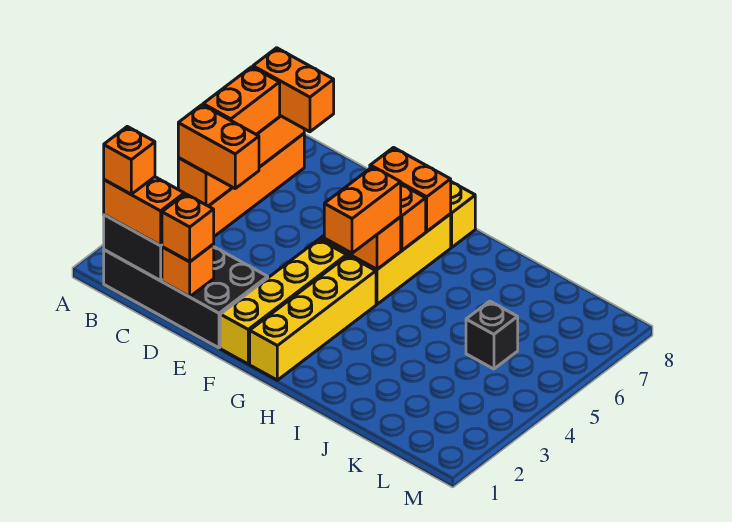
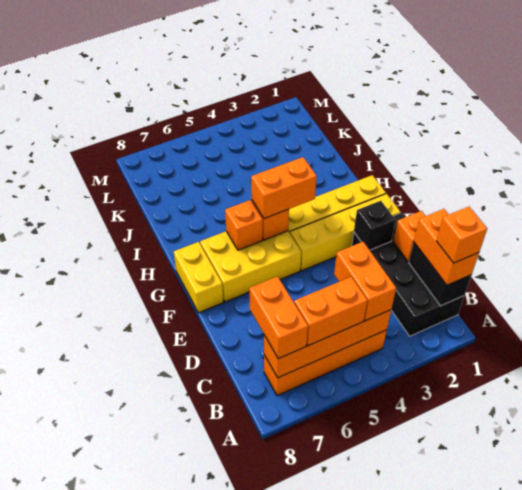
orange brick D1 level 3 -> none
orange brick F7:G7 level 2 -> none
black brick K5 level 1 -> black brick E2 level 2

